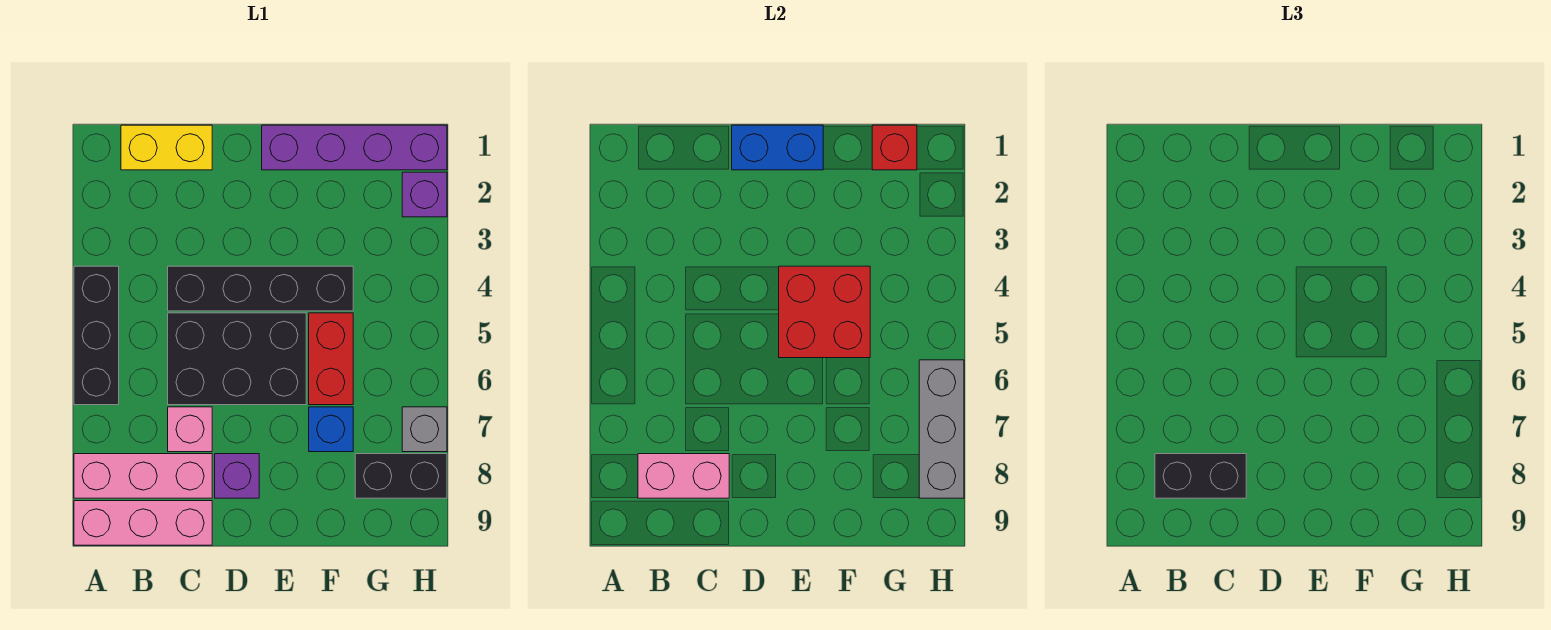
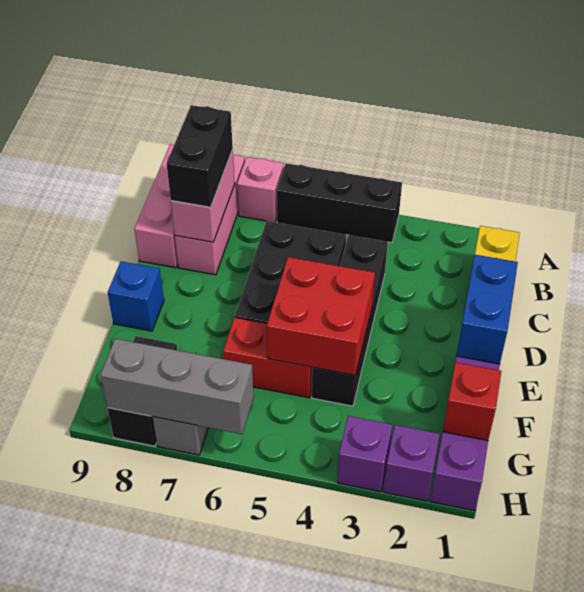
pink brick C7 level 1 -> pink brick A7 level 1
purple brick D8 level 1 -> purple brick H3 level 1
blue brick F7 level 1 -> blue brick E9 level 1

